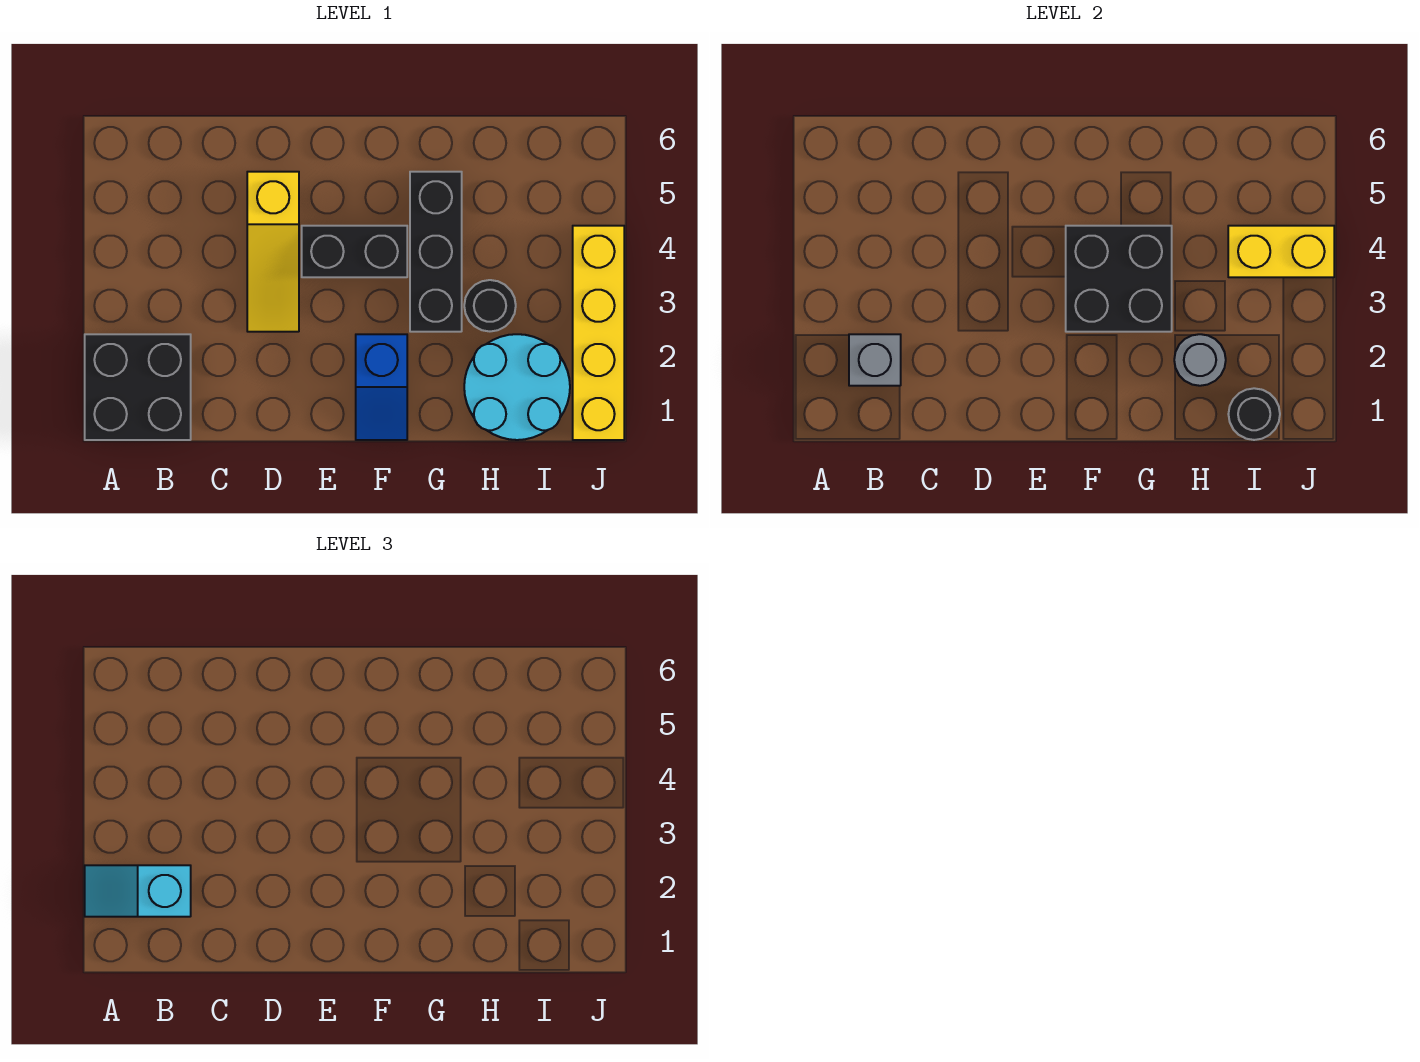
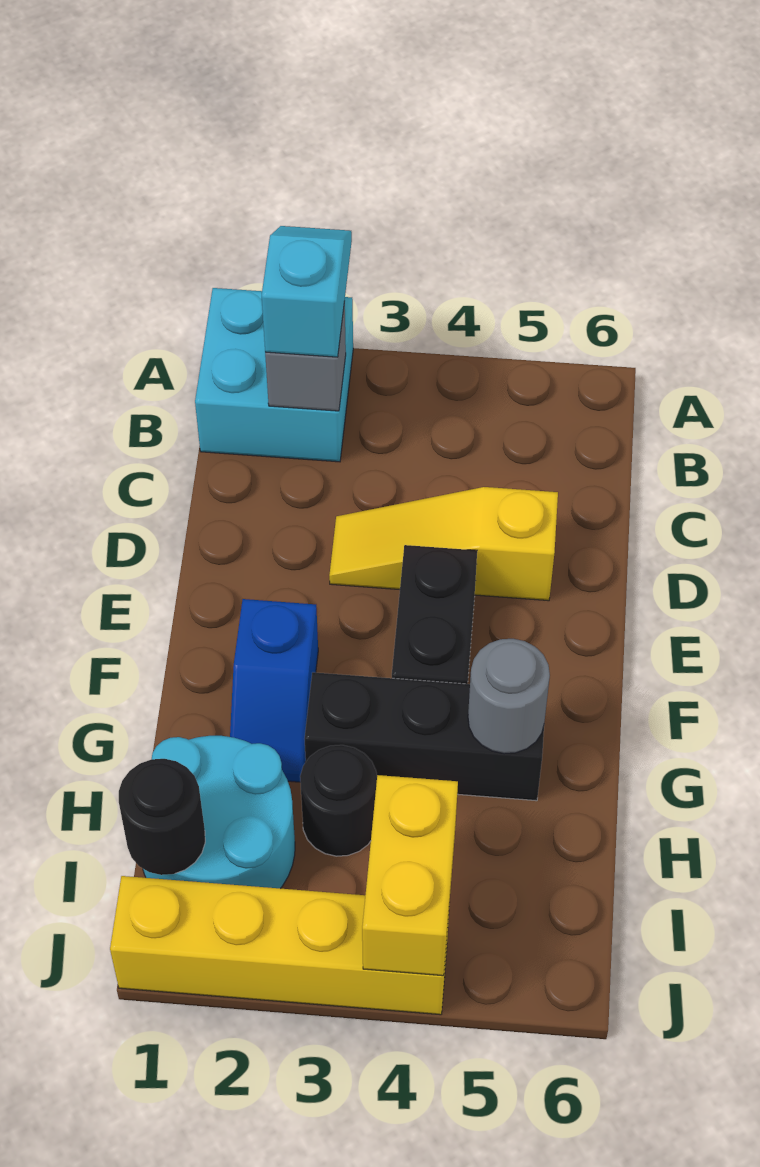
black brick A1:B2 level 1 -> cyan brick A1:B2 level 1
blue slope F1:F2 level 1 top 2 -> blue slope F2:G2 level 1 top F
black brick F3:G4 level 2 -> none
grey round brick H2 level 2 -> grey round brick G5 level 2

